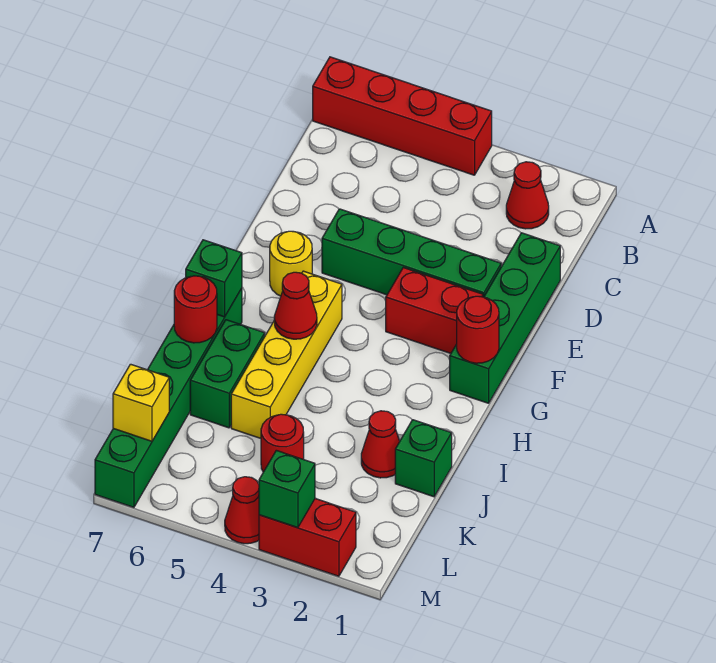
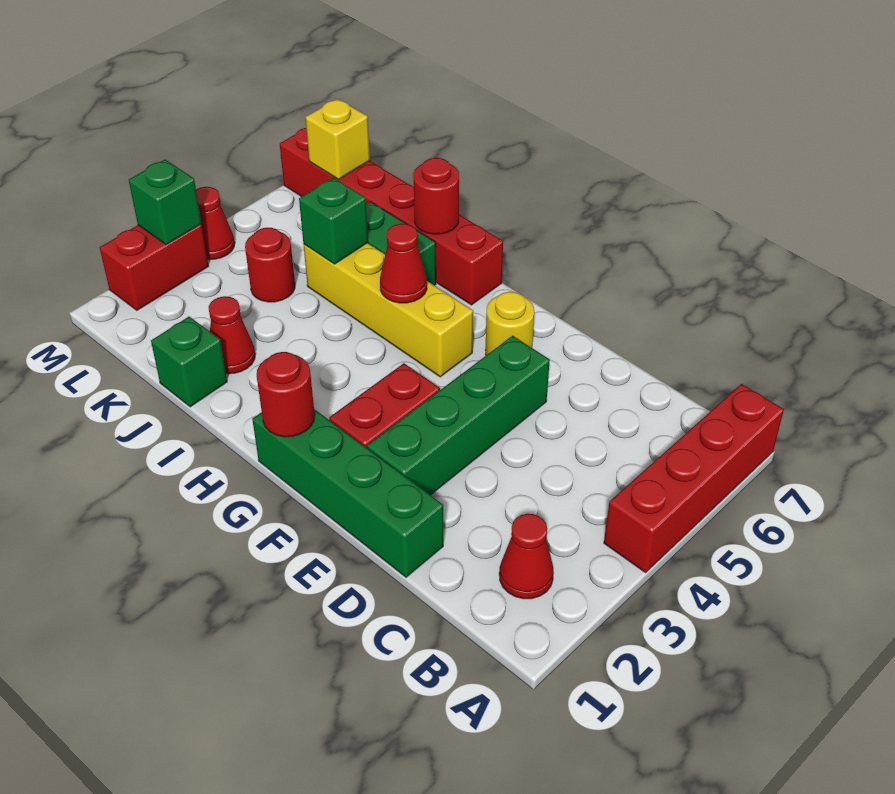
green brick H7:M7 level 1 -> red brick H7:M7 level 1
green brick H7 level 2 -> green brick J5 level 2

